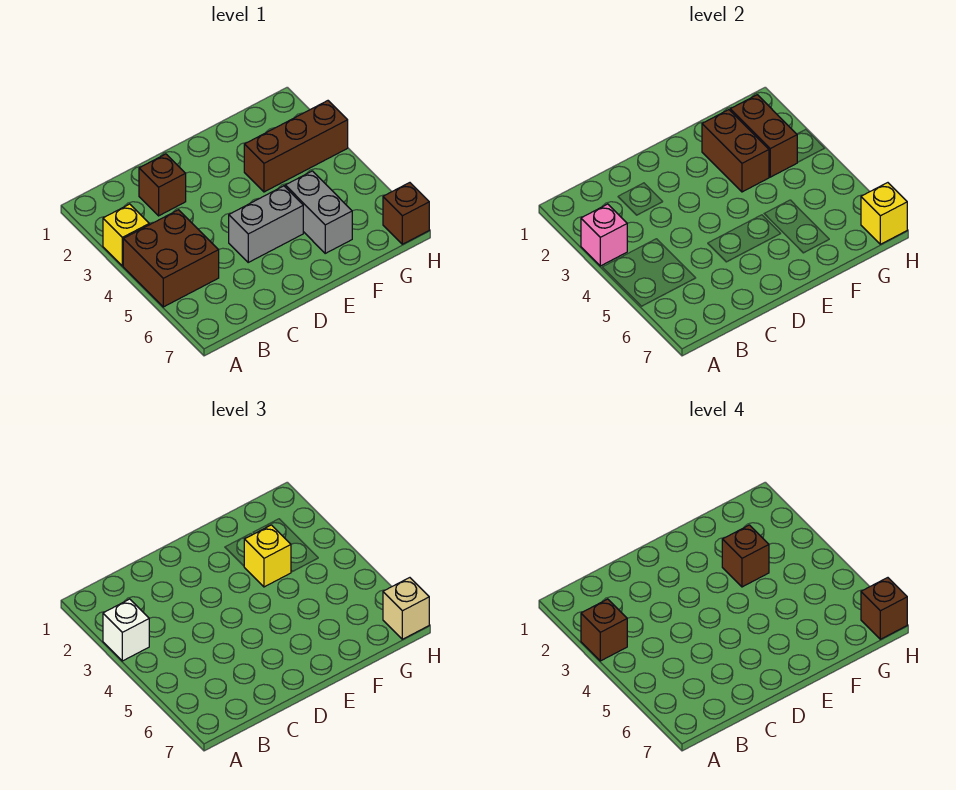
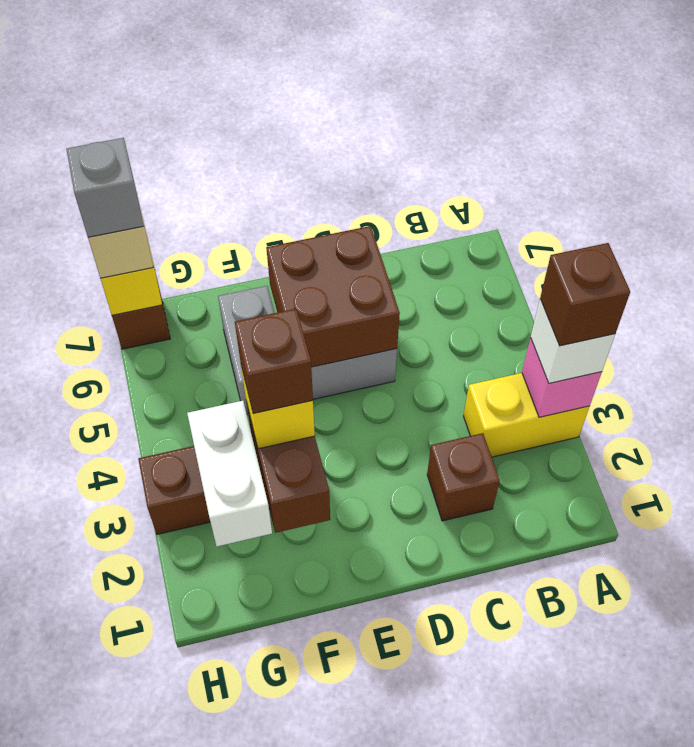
yellow brick A3 level 1 -> yellow brick A3:B3 level 1
brown brick A4:B5 level 1 -> brown brick D5:E6 level 2
brown brick G2:G3 level 2 -> white brick G2:G3 level 2
brown brick H7 level 4 -> grey brick H7 level 4

